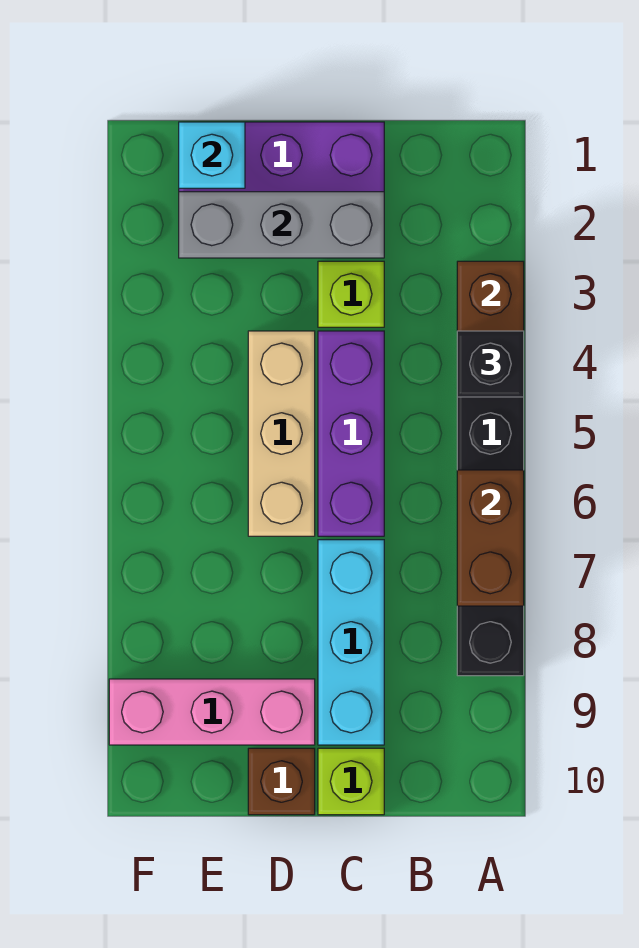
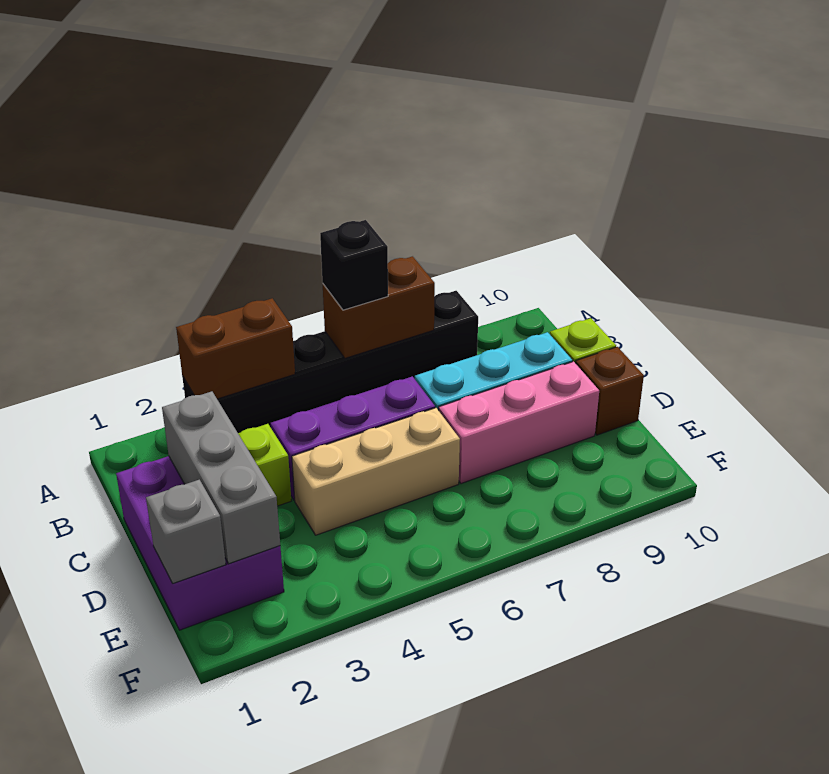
black brick A4 level 3 -> black brick A6 level 3
pink brick D9:F9 level 1 -> pink brick D7:D9 level 1
cyan brick E1 level 2 -> grey brick E1 level 2

